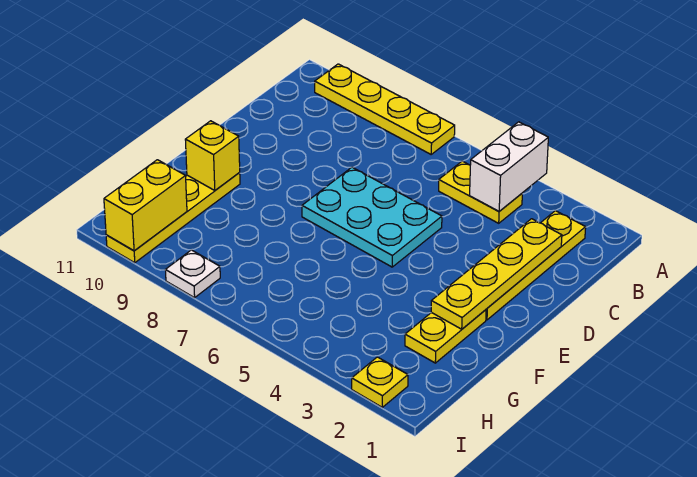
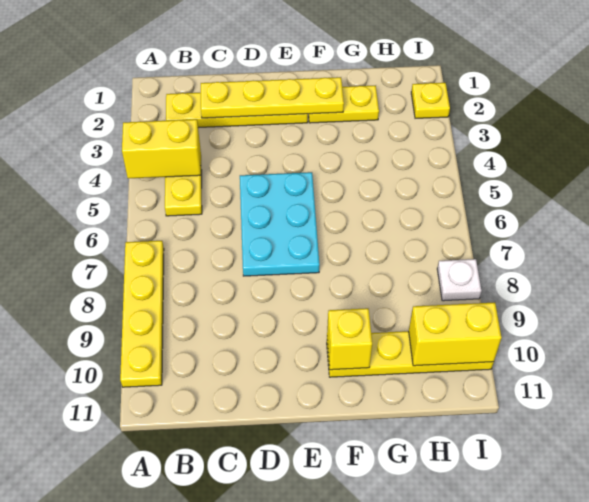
white brick A4:B4 level 2 -> yellow brick A4:B4 level 2

